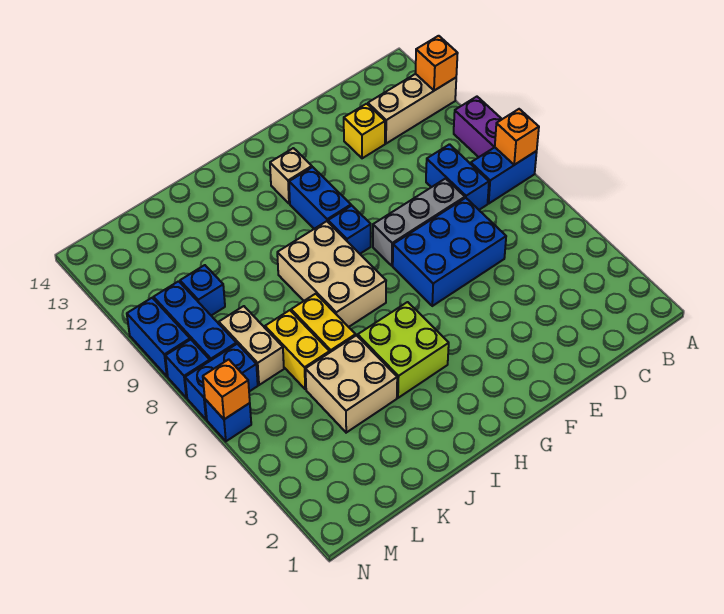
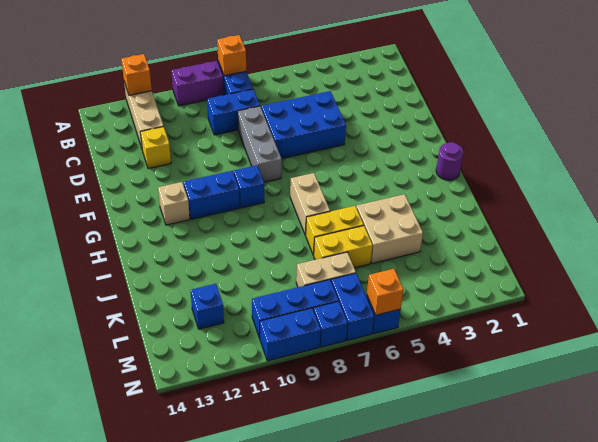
blue brick D6:F7 level 1 -> blue brick D5:E7 level 1
none -> purple round brick H1 level 1
lime brick H4:I5 level 1 -> none
tan brick H7:I9 level 1 -> tan brick H7:I7 level 1
blue brick L10 level 1 -> blue brick L12 level 1

